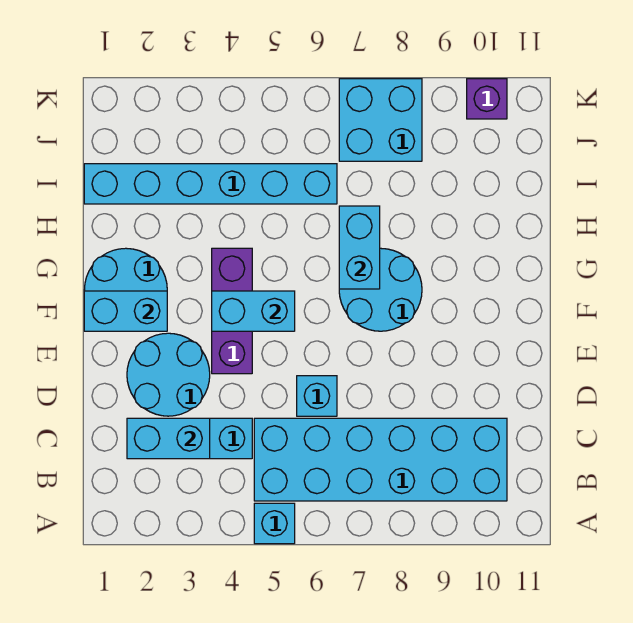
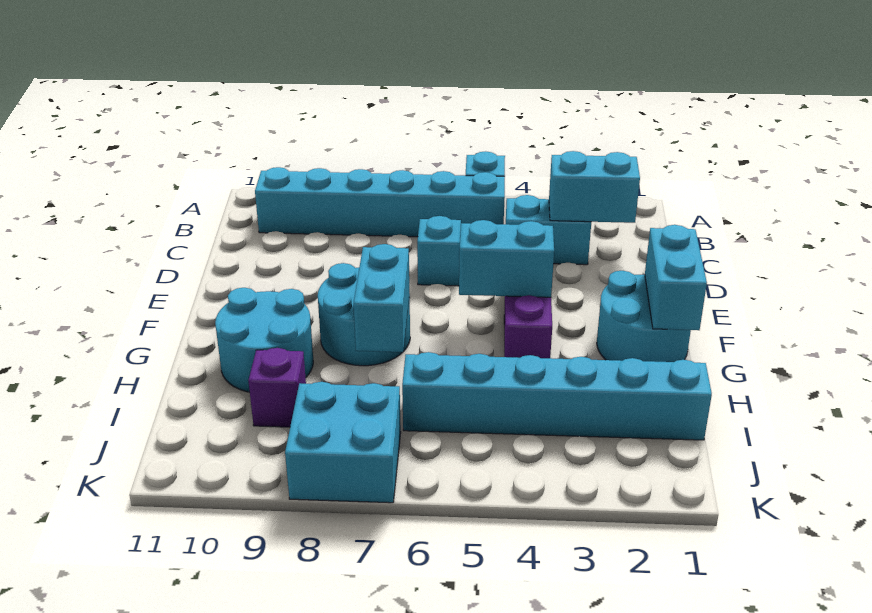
cyan brick B5:C10 level 1 -> cyan brick B5:B10 level 1
cyan round brick D2:E3 level 1 -> cyan round brick G9:H10 level 1
cyan brick F1:F2 level 2 -> cyan brick F1:G1 level 2
purple brick K10 level 1 -> purple brick I9 level 1

